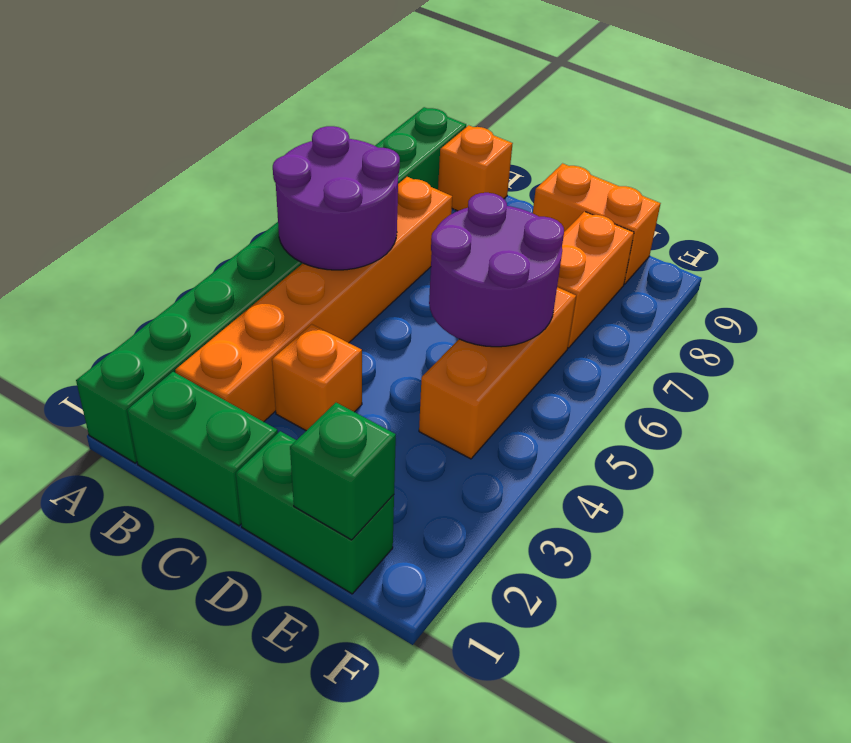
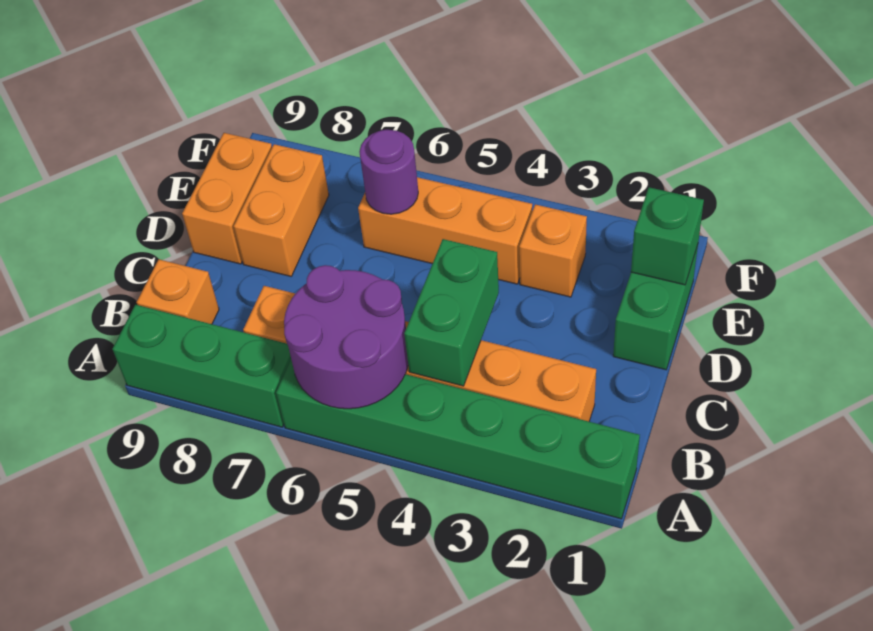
green brick B1:C1 level 1 -> green brick B4:C4 level 2
orange brick C3 level 1 -> orange brick E3 level 1
purple round brick D5:E6 level 2 -> purple round brick E6 level 2
orange brick E7:E8 level 1 -> orange brick D8:E8 level 1

